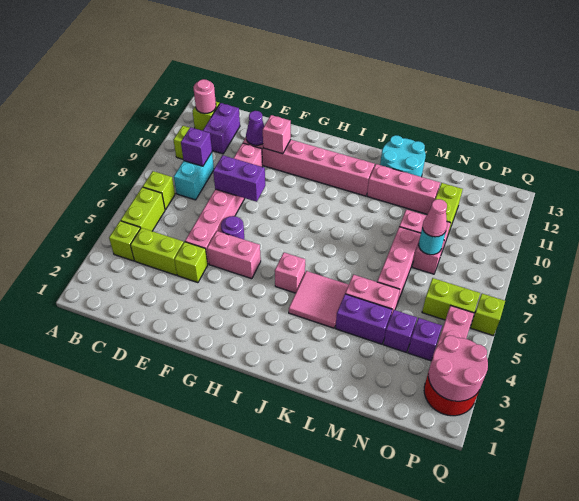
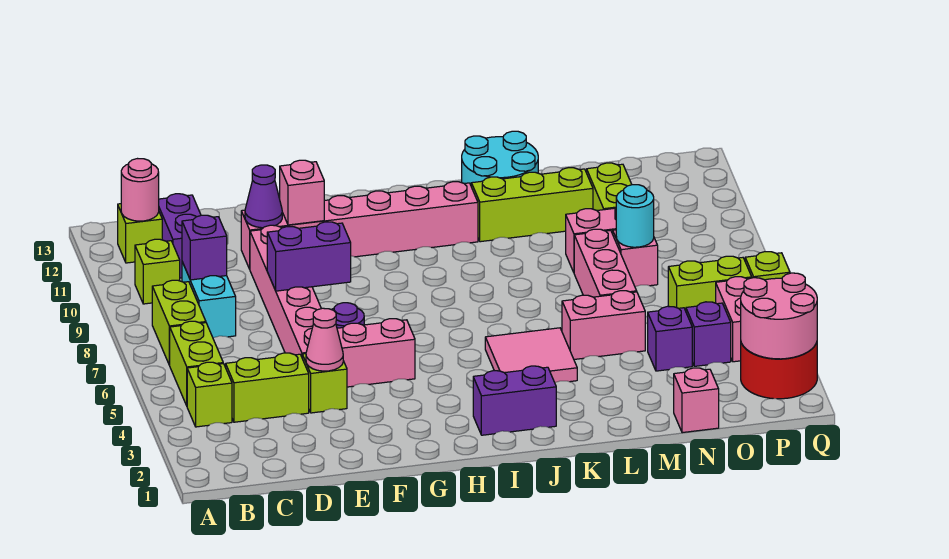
lime brick B7 level 1 -> lime brick B7:B8 level 1
pink brick I5 level 1 -> pink brick N1 level 1
pink brick K11:M11 level 1 -> lime brick K11:M11 level 1
purple brick L4:M4 level 1 -> purple brick I2:J2 level 1
pink cone N8 level 3 -> pink cone E4 level 2

